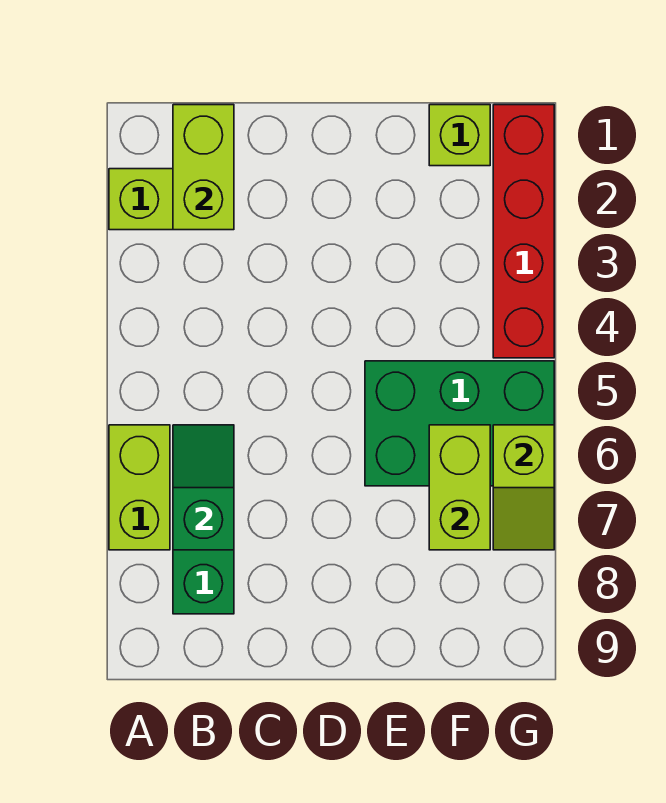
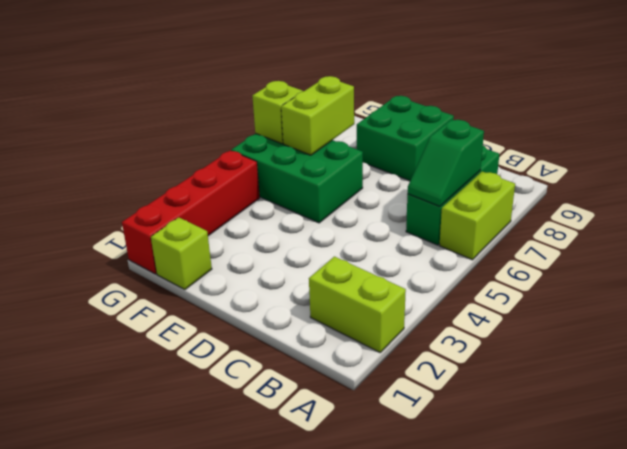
lime brick B1:B2 level 2 -> none
none -> green brick D8:E9 level 1

